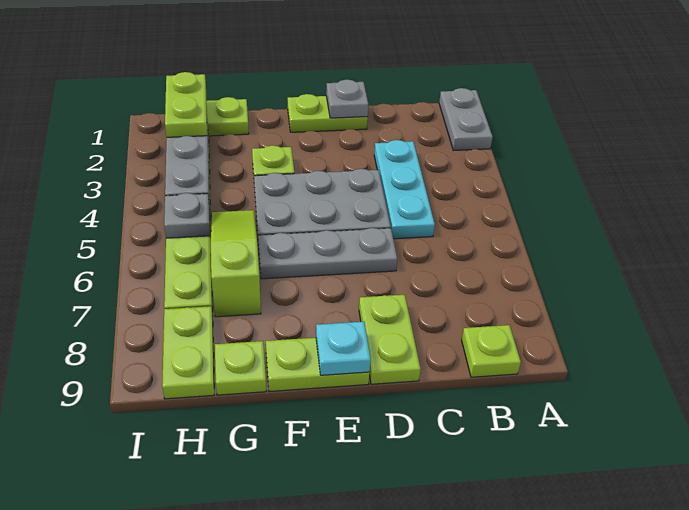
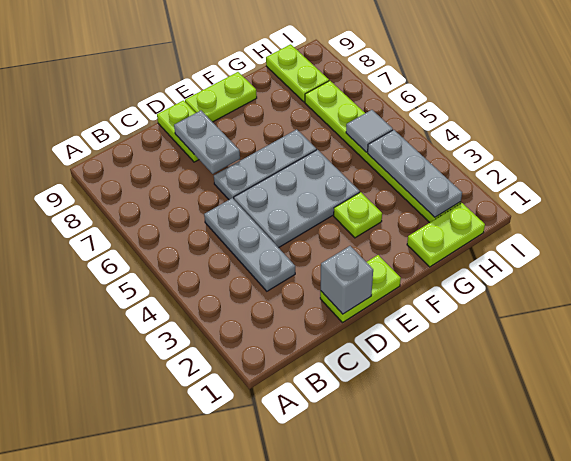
grey plate A1:A2 level 1 -> grey plate D7:D8 level 2
lime plate B9 level 1 -> none
cyan plate C3:C5 level 1 -> grey plate C3:C5 level 1
grey plate D1 level 2 -> grey brick D1 level 2
cyan plate E9 level 2 -> none
lime slope G5:G7 level 1 top 7 -> none
lime plate G9 level 1 -> none
lime plate H1:H2 level 3 -> none
grey plate H5 level 2 -> grey tile H5 level 2

